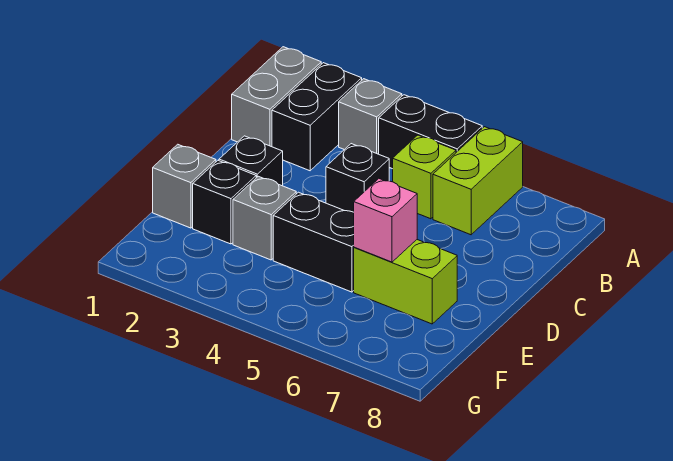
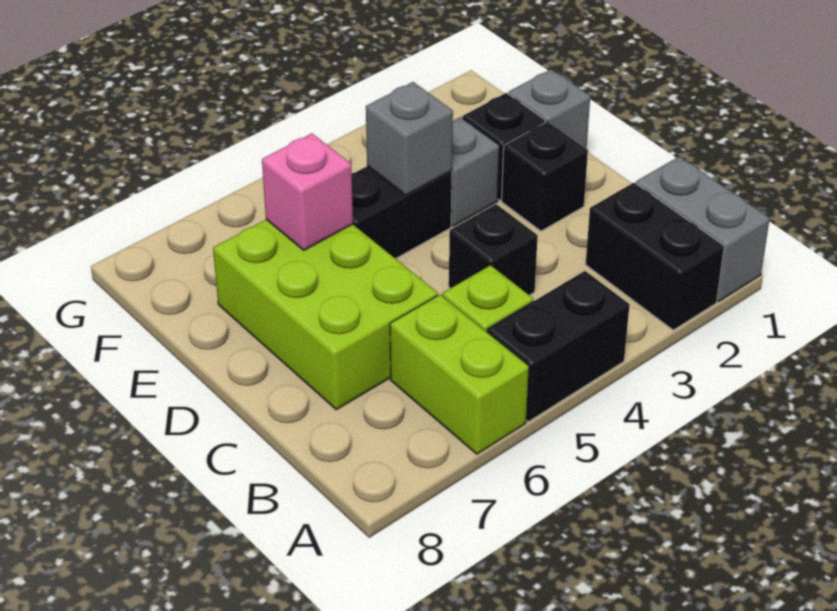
grey brick A3 level 1 -> grey brick E4 level 2
lime brick E6:E7 level 1 -> lime brick C6:E7 level 1

